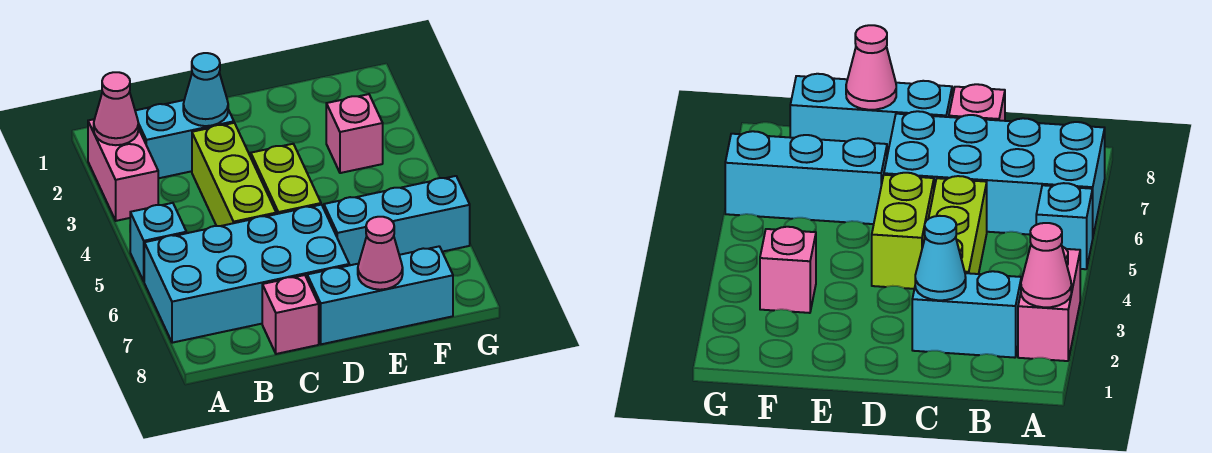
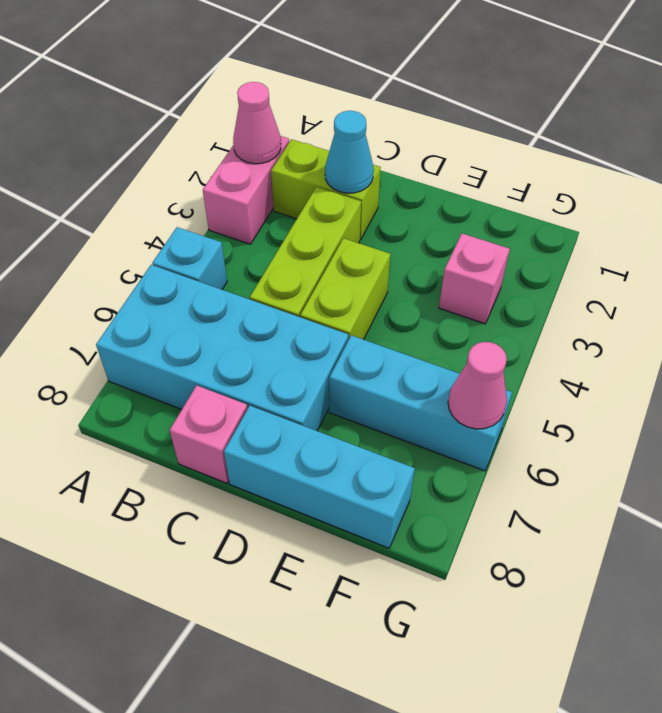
cyan brick B2:C2 level 1 -> lime brick B2:C2 level 1
pink cone E8 level 2 -> pink cone G6 level 2

